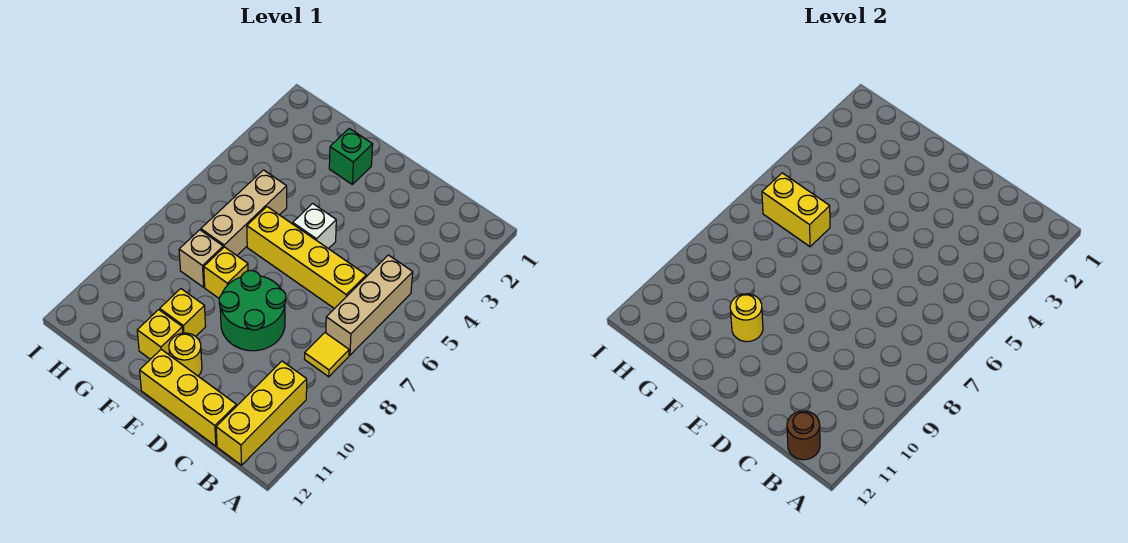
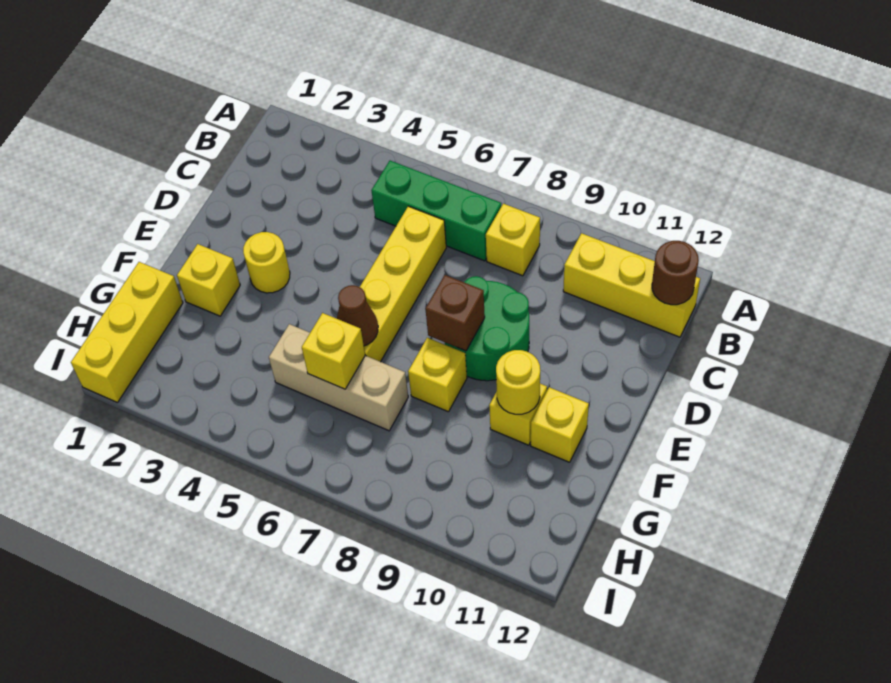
tan brick B5:B7 level 1 -> green brick B5:B7 level 1
yellow tile B8 level 1 -> yellow brick B8 level 1
yellow brick C12:E12 level 1 -> yellow brick G1:I1 level 1
white brick E5 level 1 -> none
none -> brown brick E8 level 2
yellow round brick E11 level 1 -> yellow round brick E3 level 1
green brick F2 level 1 -> yellow brick F2 level 1
none -> brown cone F6 level 2
yellow brick G6:H6 level 2 -> yellow brick G6 level 2
tan brick G8 level 1 -> none

